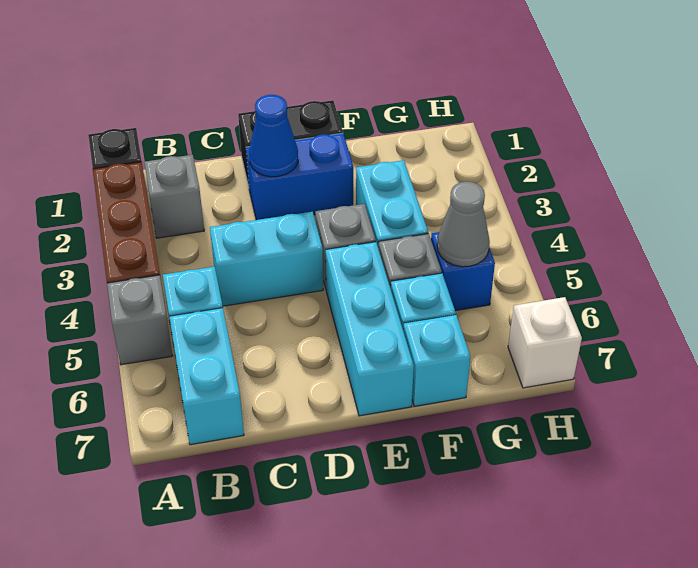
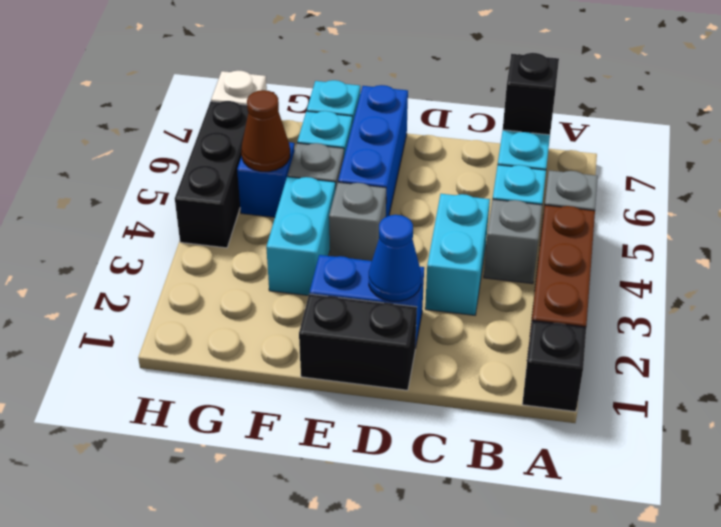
grey brick B2 level 1 -> grey brick B4 level 1
none -> black brick B7 level 2
cyan brick C4:D4 level 1 -> cyan brick C3:C4 level 1
cyan brick E5:E7 level 1 -> blue brick E5:E7 level 1
grey cone G5 level 2 -> brown cone G5 level 2
none -> black brick H4:H6 level 1

